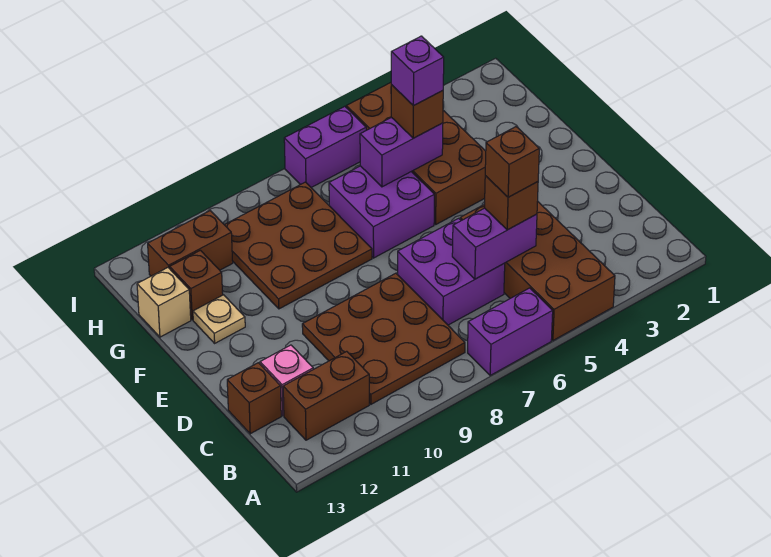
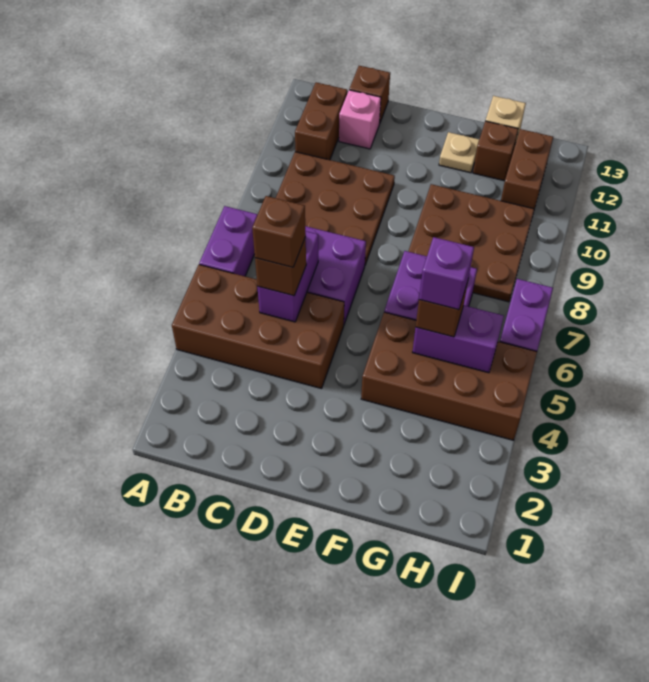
purple brick G5:G6 level 2 -> purple brick G5:H5 level 2

